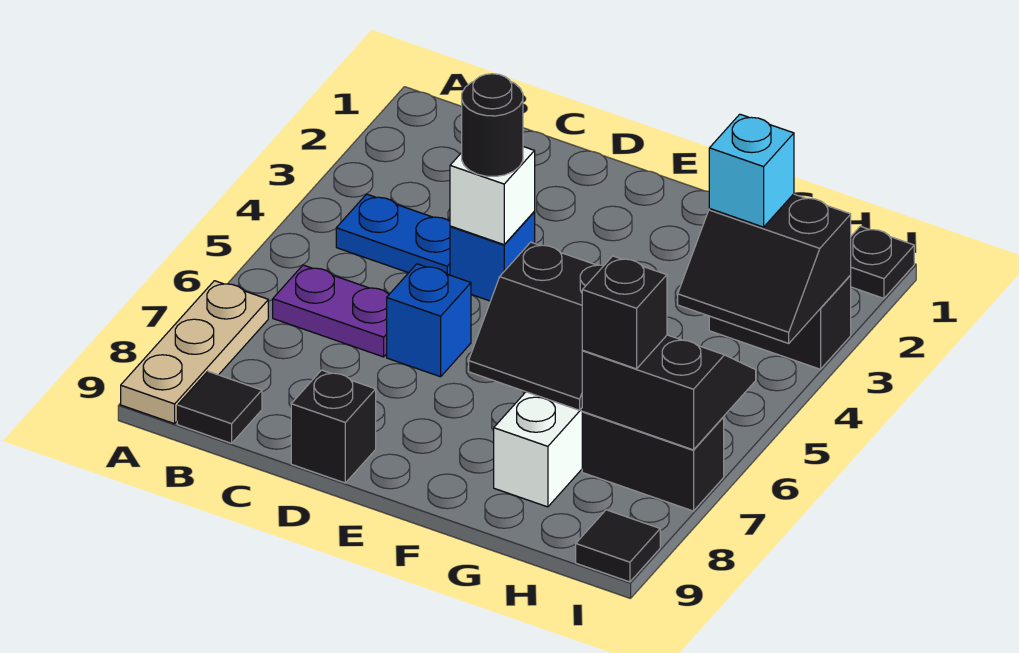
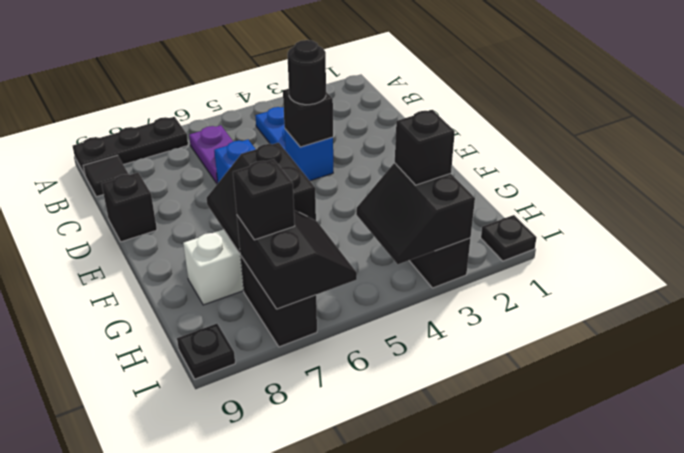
tan plate A7:A9 level 1 -> black plate A7:A9 level 1
white brick D4 level 2 -> black brick D4 level 2
cyan brick H3 level 3 -> black brick H3 level 3
black tile I9 level 1 -> black plate I9 level 1

